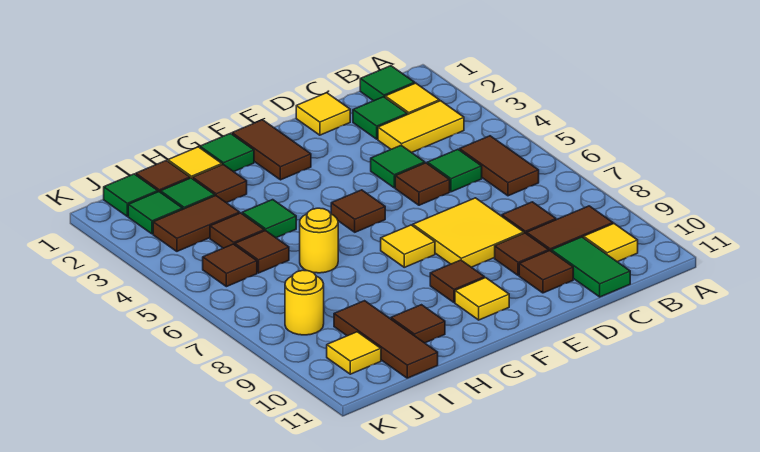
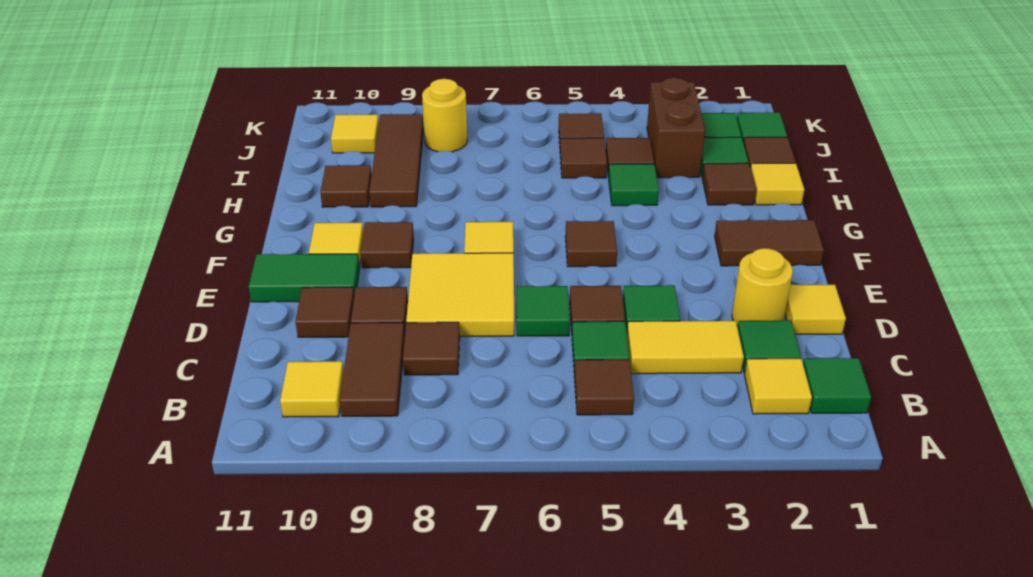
yellow tile B3:C3 level 1 -> yellow tile C3:C4 level 1
brown tile B5:B6 level 1 -> brown tile B5 level 1
green tile C10:C11 level 1 -> green tile E10:E11 level 1
green tile G1 level 1 -> green tile D6 level 1
yellow round brick H6 level 1 -> yellow round brick D2 level 1
brown tile I3:J3 level 1 -> brown brick I3:J3 level 1
brown tile I9:I11 level 1 -> brown tile H9:J9 level 1

